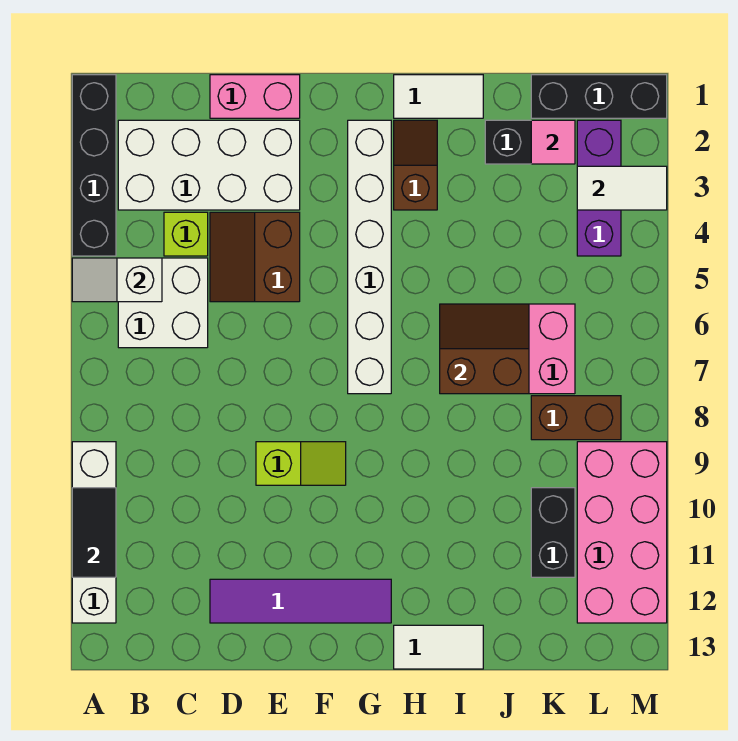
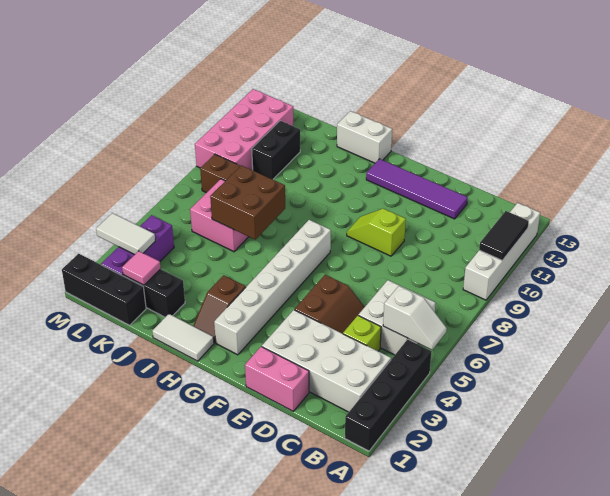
white tile H13:I13 level 1 -> white brick H13:I13 level 1
brown slope I6:J7 level 2 top 7 -> brown brick I6:J7 level 2

